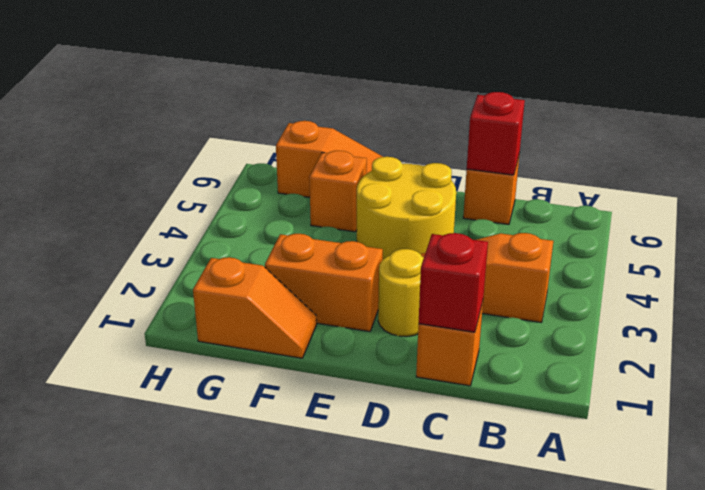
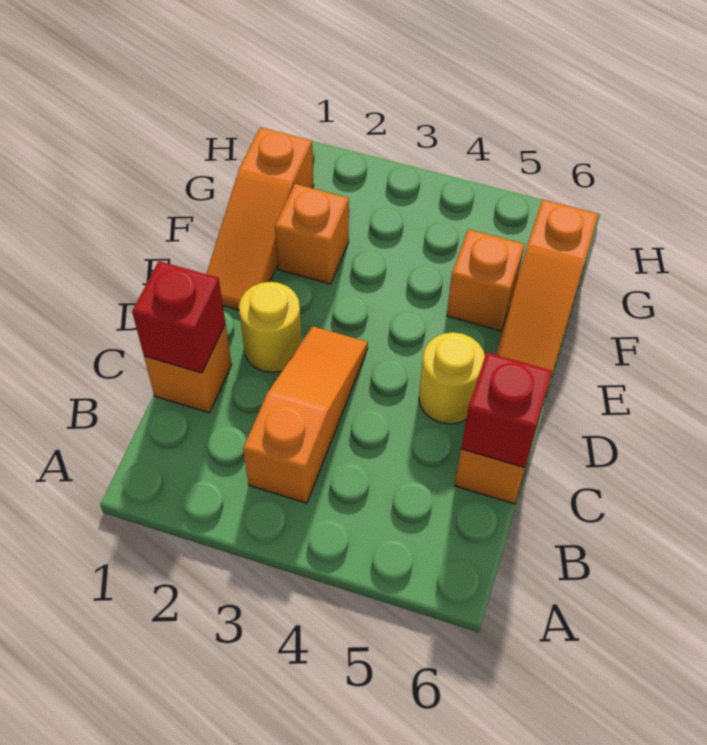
yellow round brick D4:E5 level 1 -> yellow round brick D5 level 1
orange brick E2:F2 level 1 -> orange brick F2 level 1
orange slope F1:G1 level 1 top G -> orange slope E1:G1 level 1 top G

